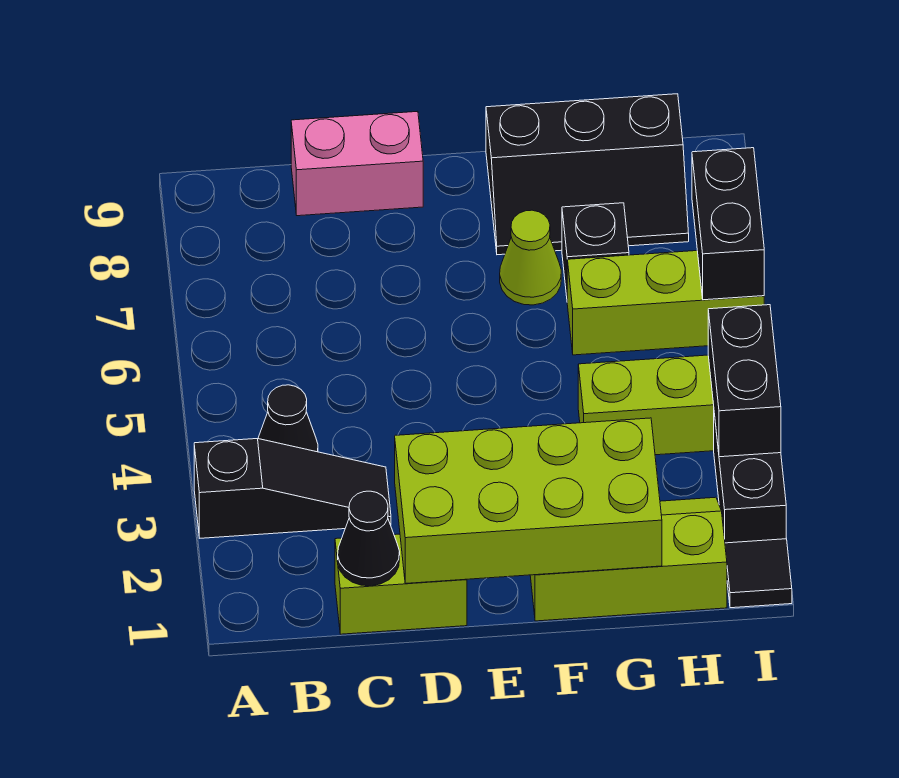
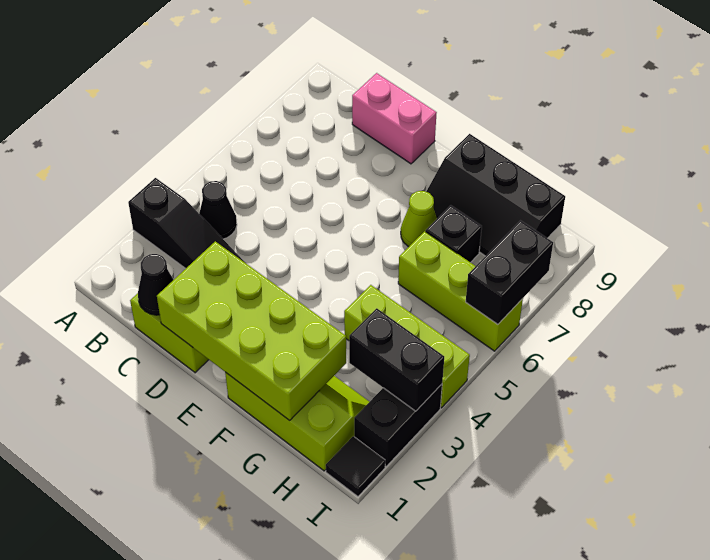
black brick I3:I4 level 2 -> black brick H3:I3 level 2

